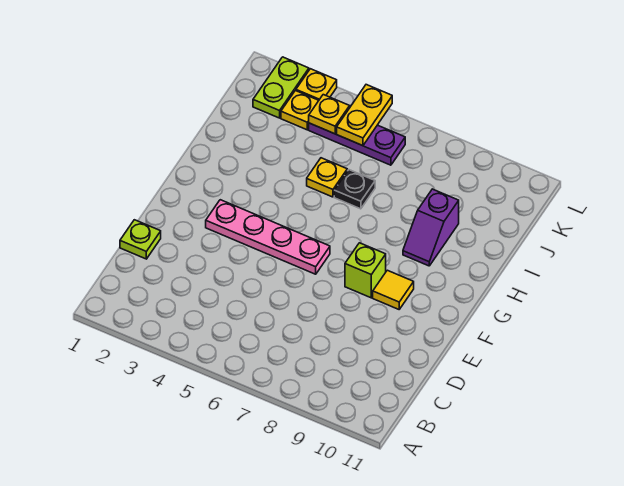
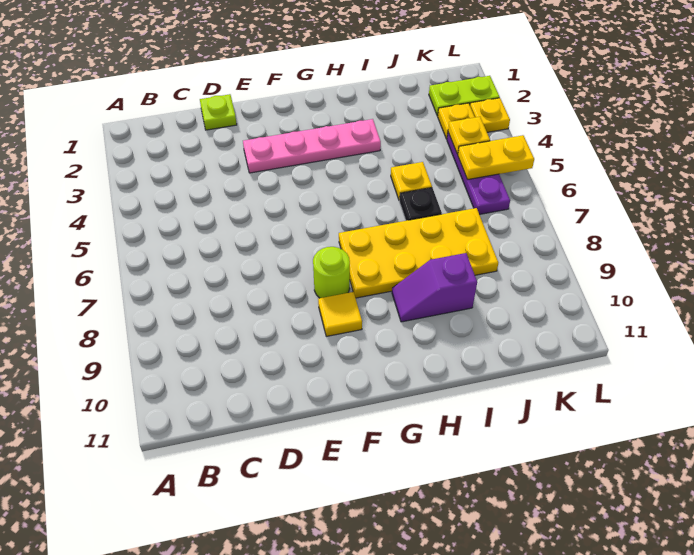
pink plate F3:F6 level 1 -> pink plate E3:H3 level 1
lime brick F8 level 1 -> lime round brick F8 level 1
none -> yellow plate G7:J8 level 1

